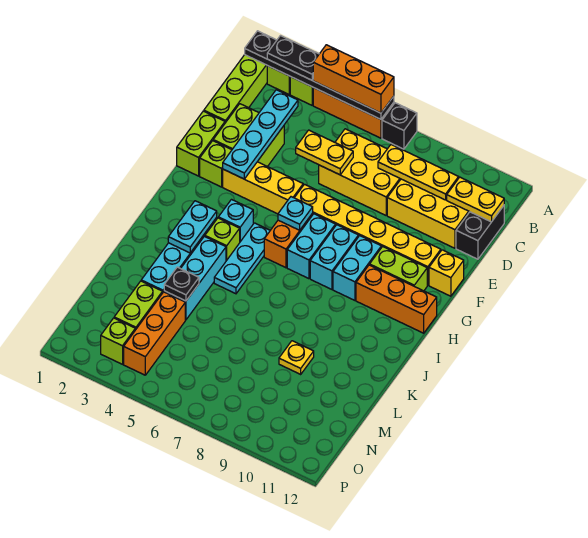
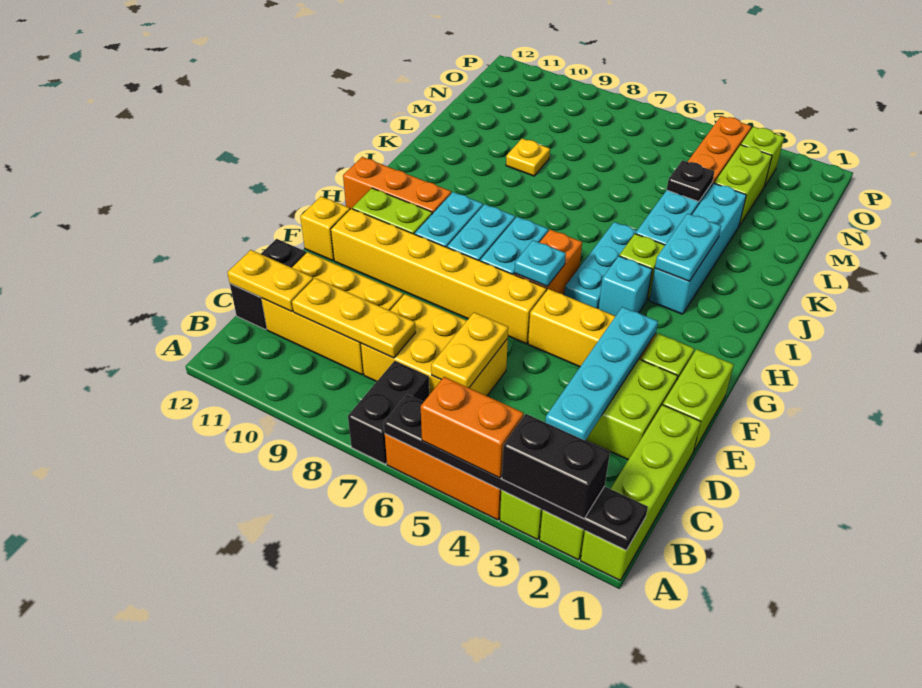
black plate A2:A3 level 3 -> black brick A2:A3 level 3
orange brick A4:A6 level 3 -> orange brick A4:A5 level 3
black brick A7 level 1 -> black brick A7:B7 level 1
yellow plate D5:D6 level 2 -> yellow plate C6:D6 level 2

